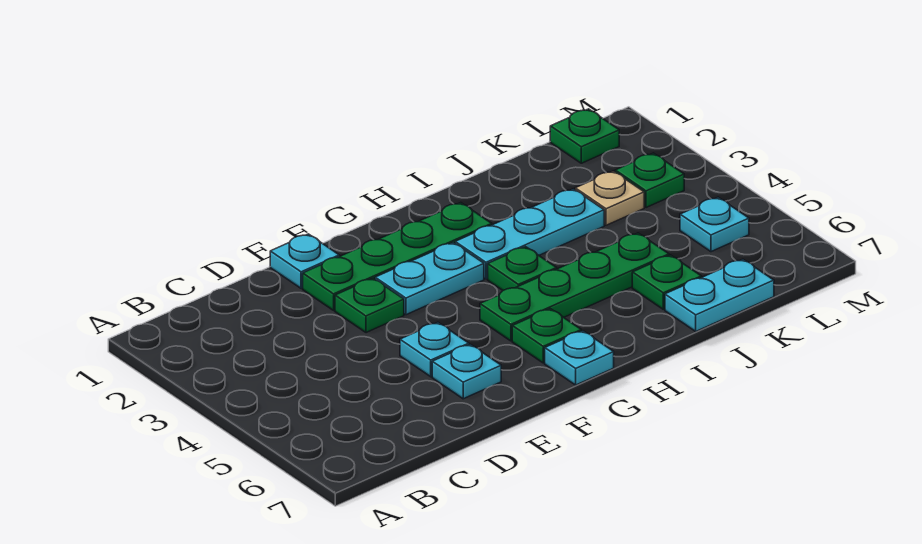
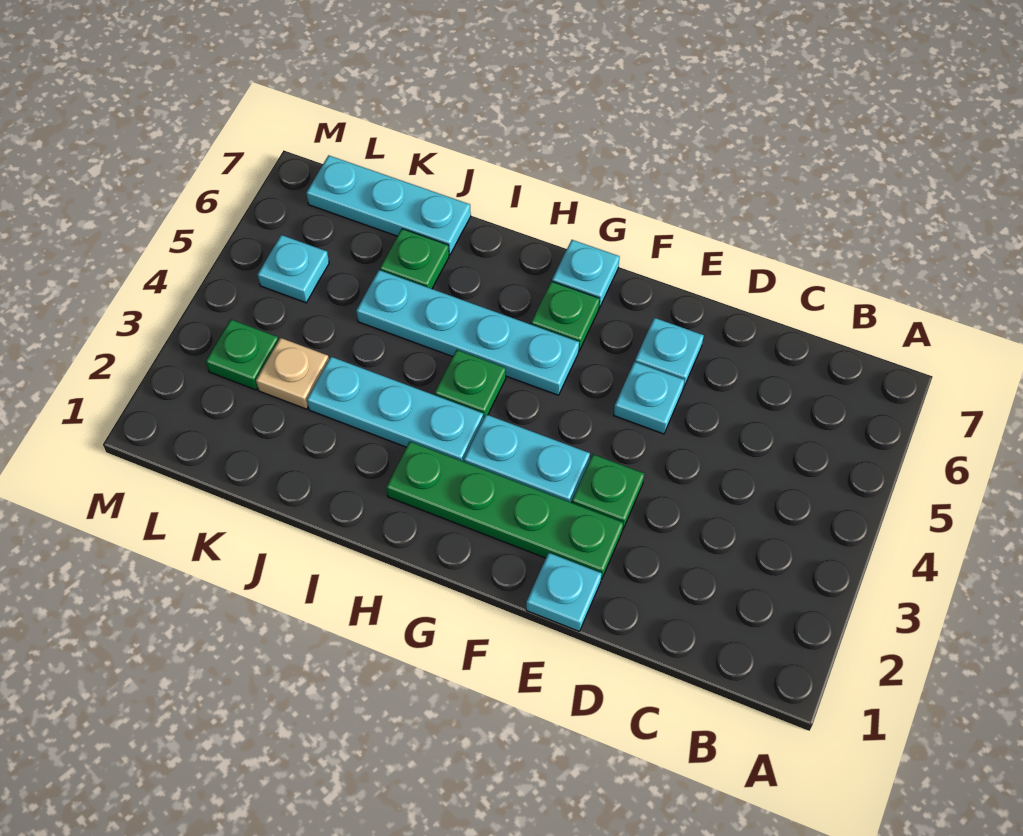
green plate G5:J5 level 1 -> cyan plate G5:J5 level 1
cyan plate J7:K7 level 1 -> cyan plate J7:L7 level 1
green plate L1 level 1 -> none

